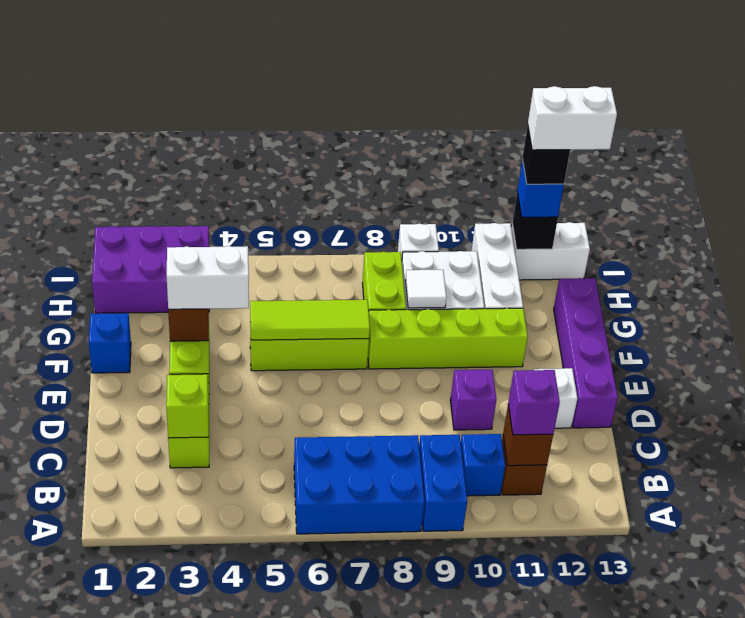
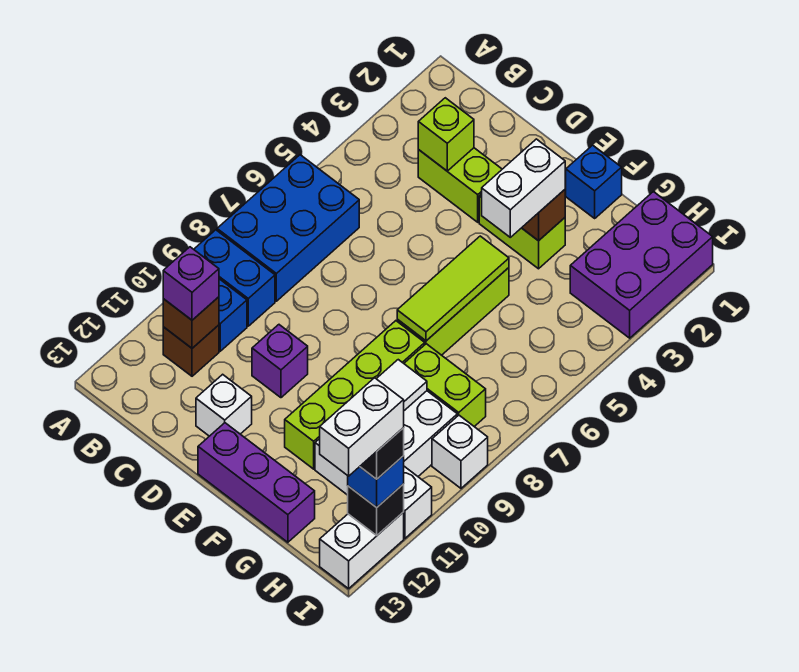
purple brick D13:G13 level 1 -> purple brick E13:G13 level 1

